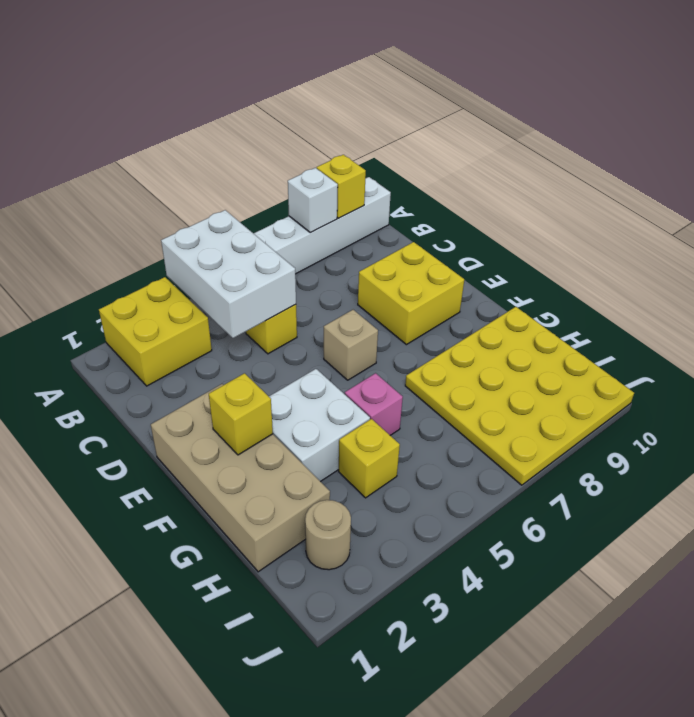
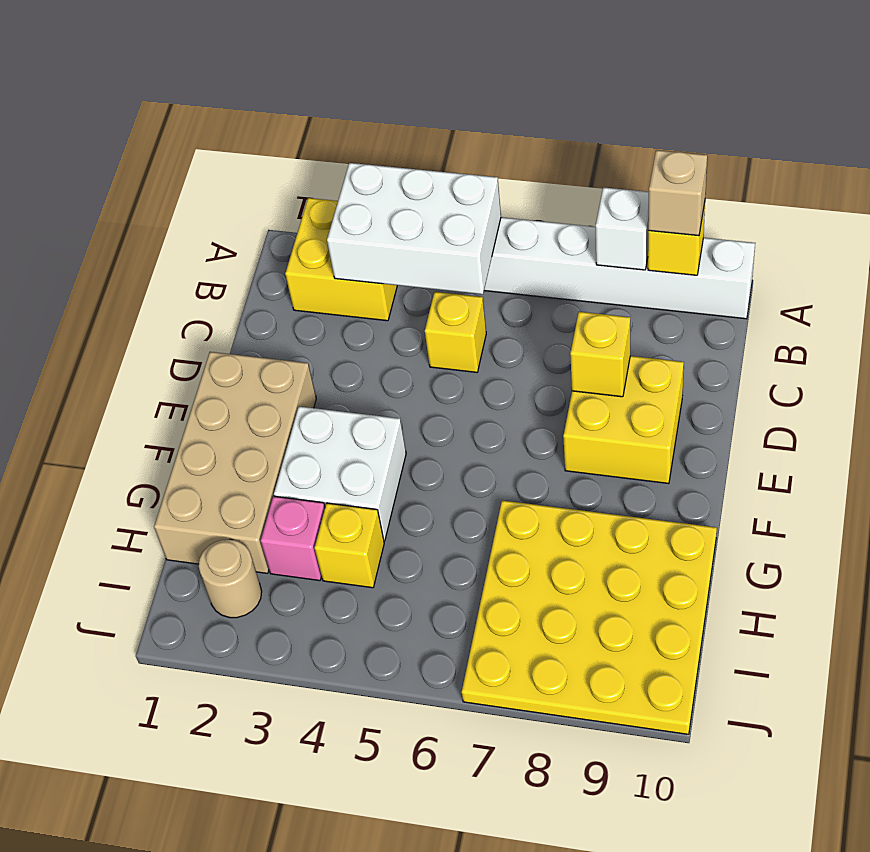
white brick A4:C5 level 2 -> white brick A3:B5 level 2
tan brick E6 level 1 -> tan brick A9 level 3
yellow brick F2 level 2 -> yellow brick D8 level 2
pink brick G5 level 1 -> pink brick H3 level 1

